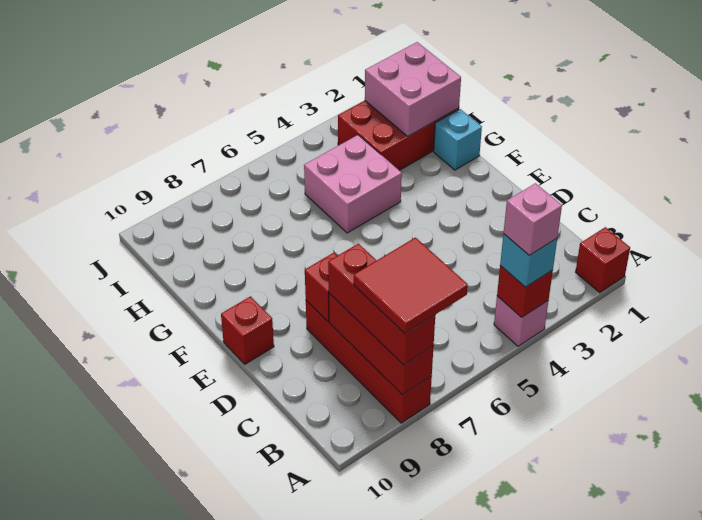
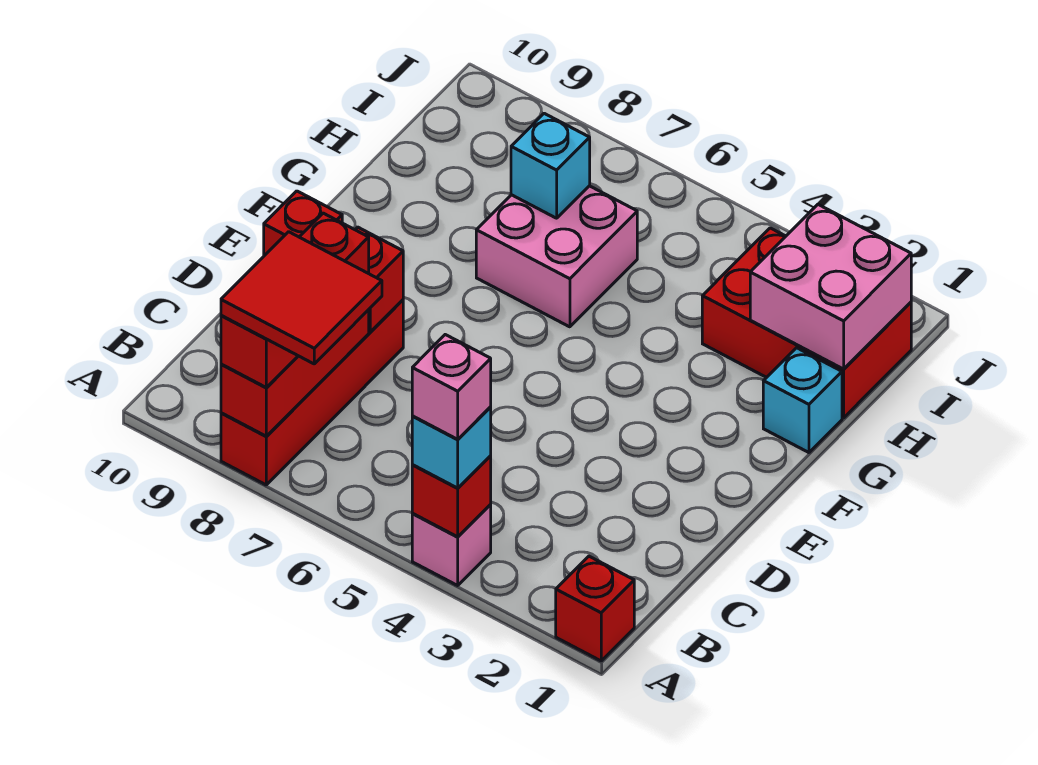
pink brick G4:H5 level 1 -> pink brick G6:H7 level 1
none -> cyan brick H7 level 2

